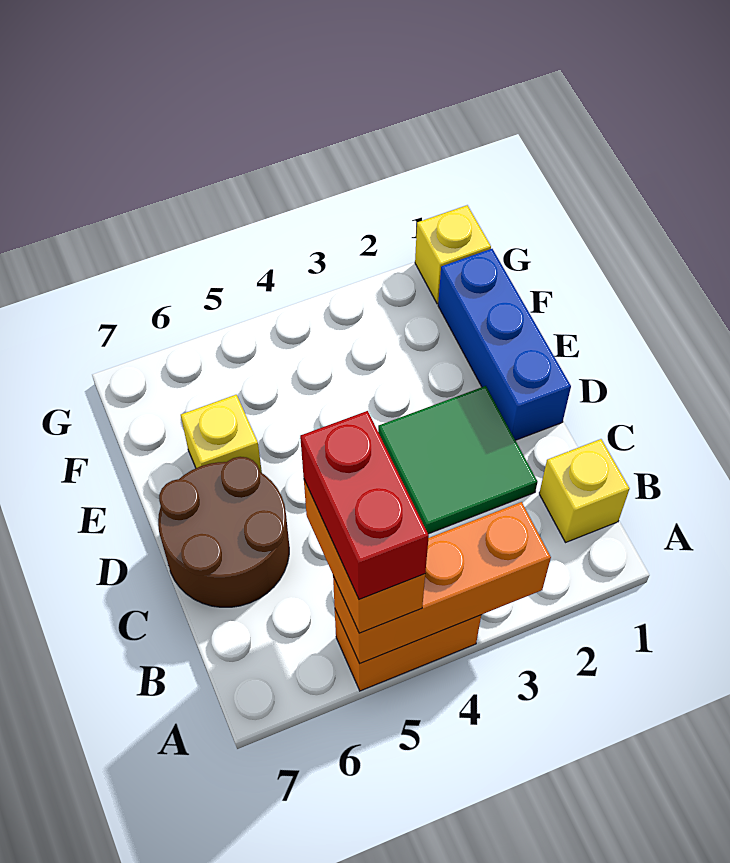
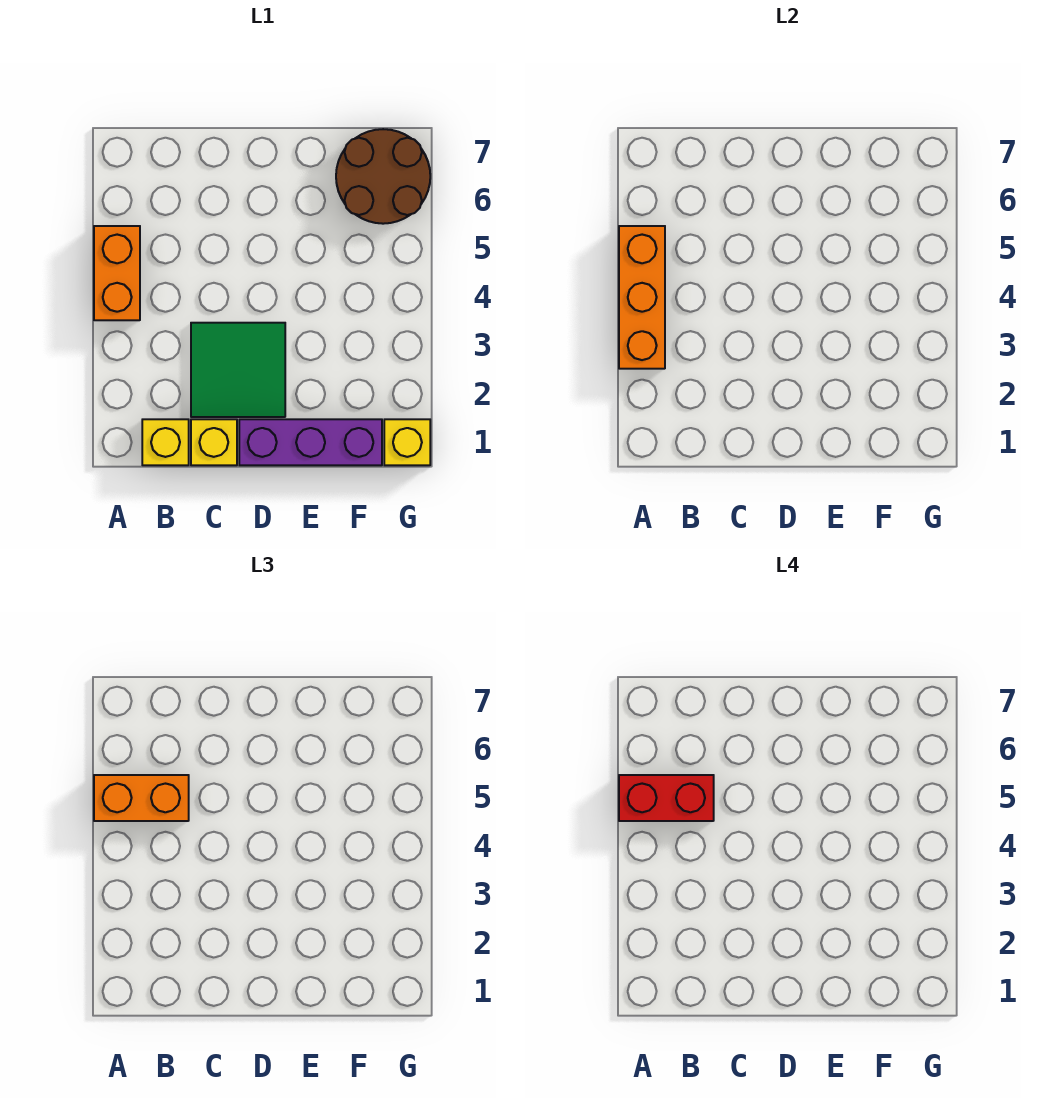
brown round brick C6:D7 level 1 -> brown round brick F6:G7 level 1
blue brick D1:F1 level 1 -> purple brick D1:F1 level 1
yellow brick E6 level 1 -> yellow brick C1 level 1

